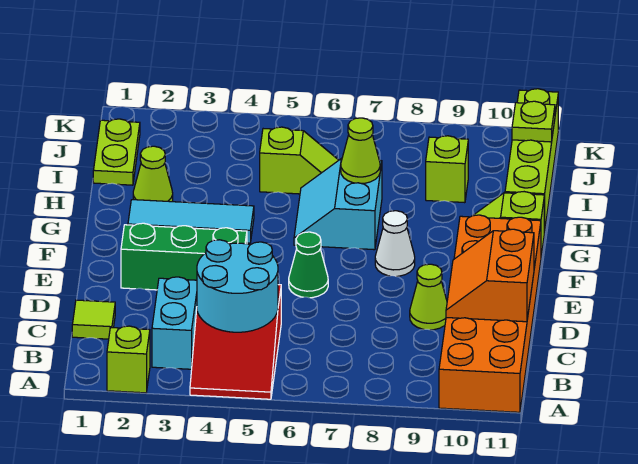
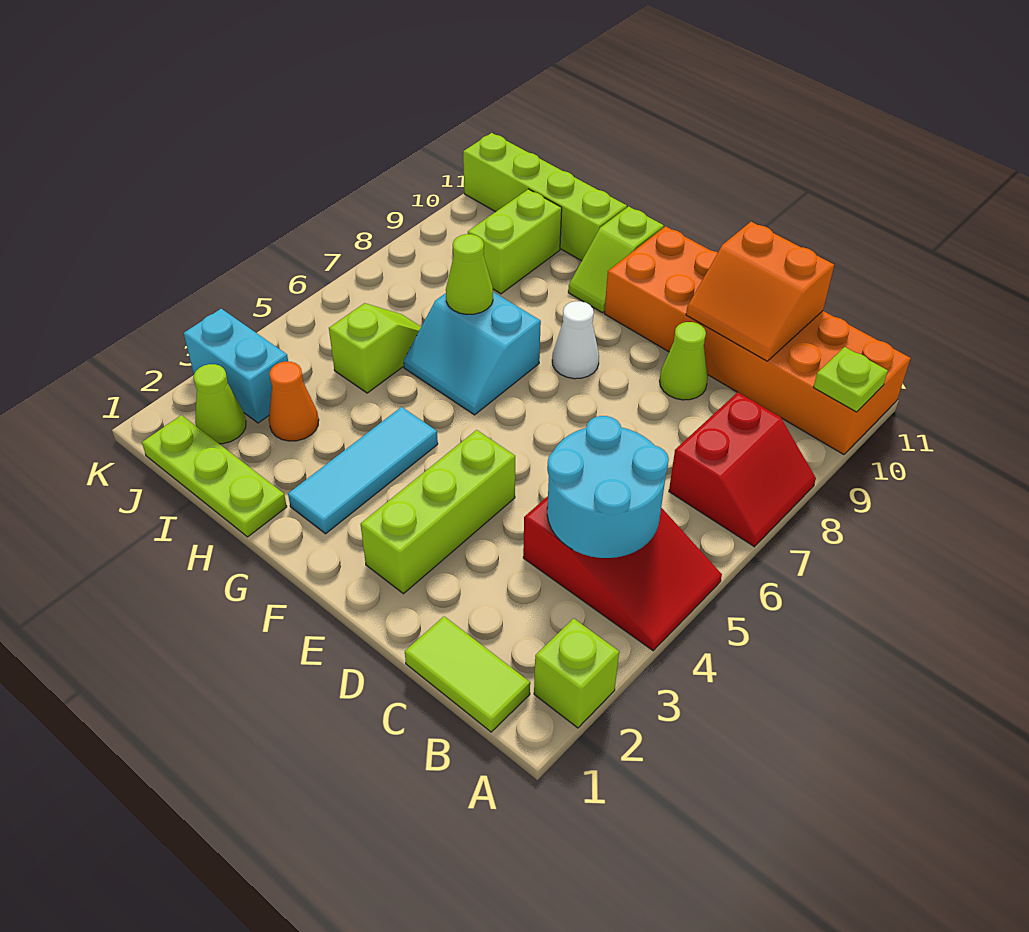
none -> red slope A7:B8 level 1 top B
cyan brick B3:C3 level 1 -> cyan brick J3:K3 level 1
lime tile C1 level 1 -> lime tile B1:C1 level 1
green brick E2:E4 level 1 -> lime brick E2:E4 level 1
green cone E6 level 1 -> none
lime cone H2 level 1 -> lime cone J2 level 1
lime plate I1:J1 level 1 -> lime plate H1:J1 level 1
none -> orange cone I3 level 1
lime brick I9 level 1 -> lime brick I9:I10 level 1
lime plate J11 level 2 -> lime plate A10 level 2

